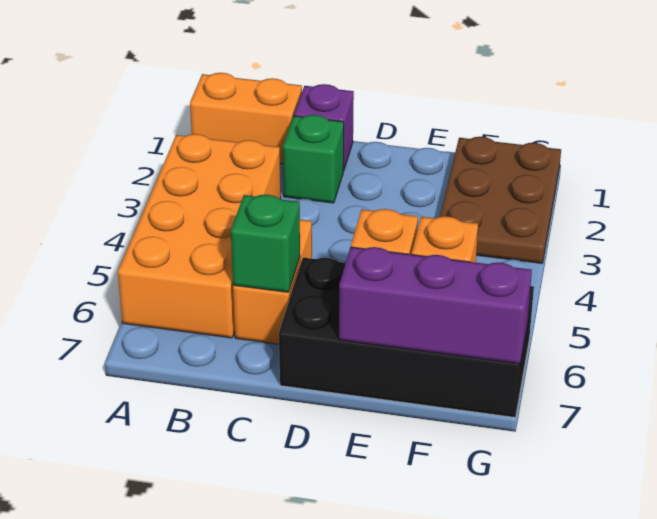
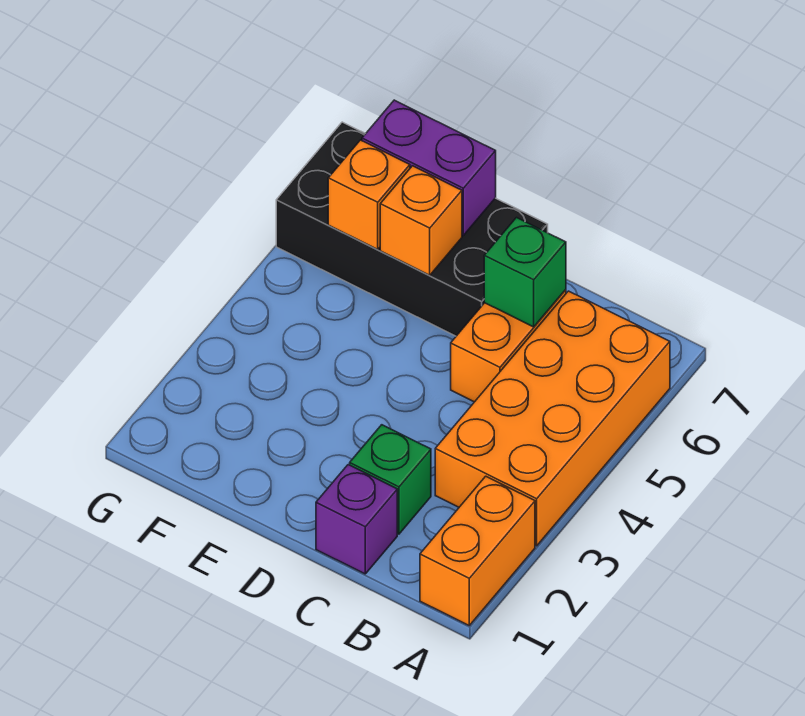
orange brick A1:B1 level 1 -> orange brick A1:A2 level 1
purple brick E7:G7 level 2 -> purple brick E7:F7 level 2
brown plate F1:G3 level 1 -> none

